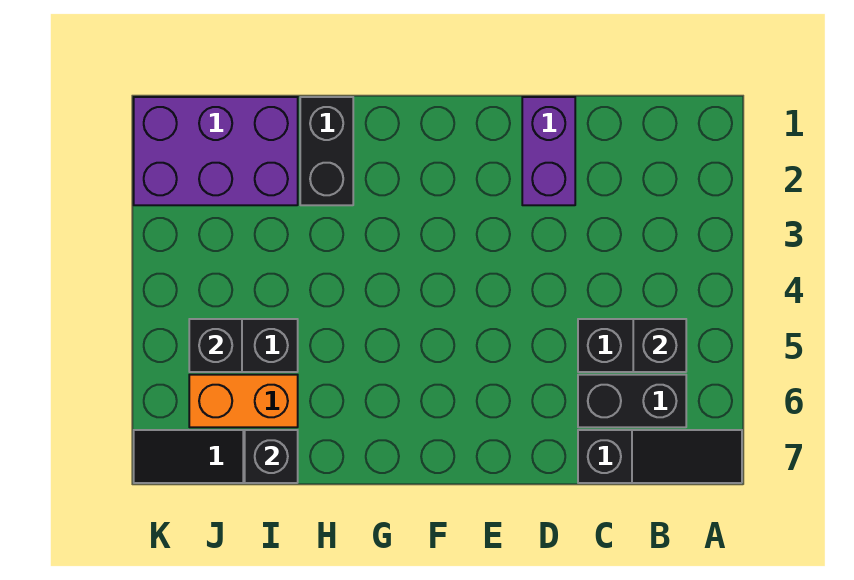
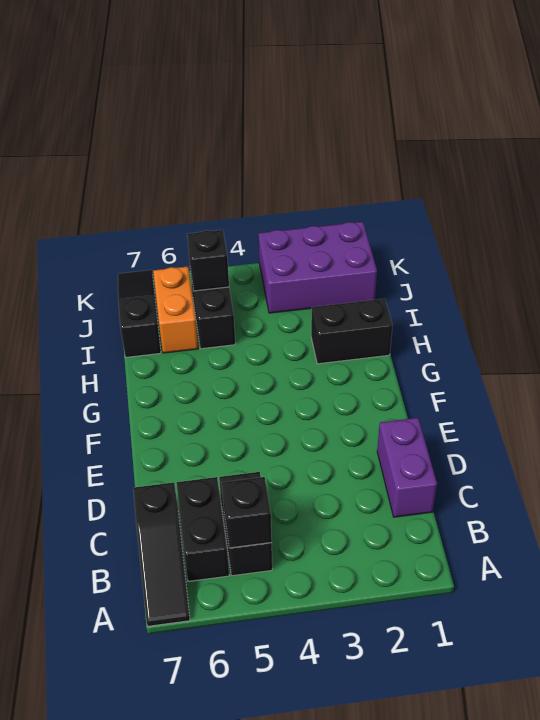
purple brick D1:D2 level 1 -> purple brick C1:D1 level 1
purple brick I1:K2 level 1 -> purple brick J1:K3 level 1
black brick I7 level 2 -> none

